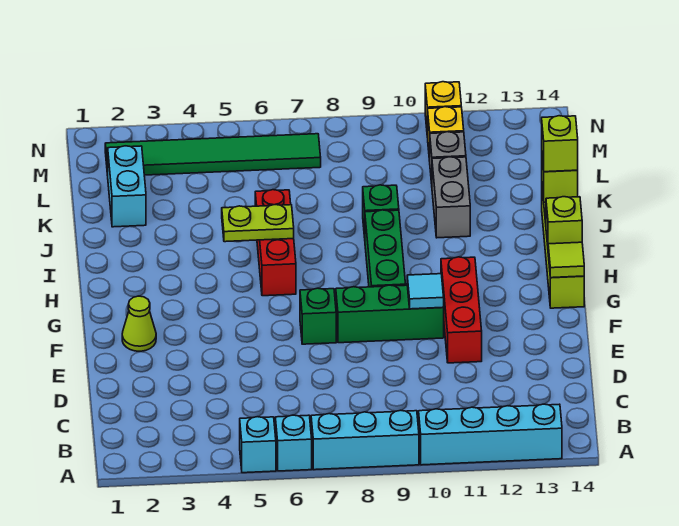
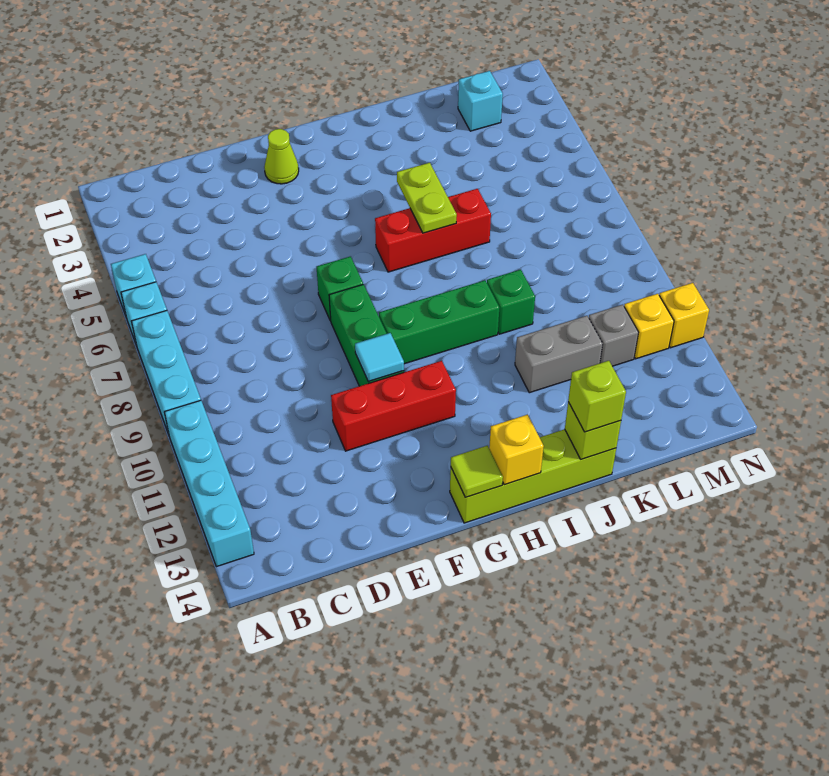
lime brick H14 level 2 -> yellow brick H14 level 2
cyan brick K2:L2 level 1 -> cyan brick L2 level 1
green tile M2:M7 level 1 -> none

